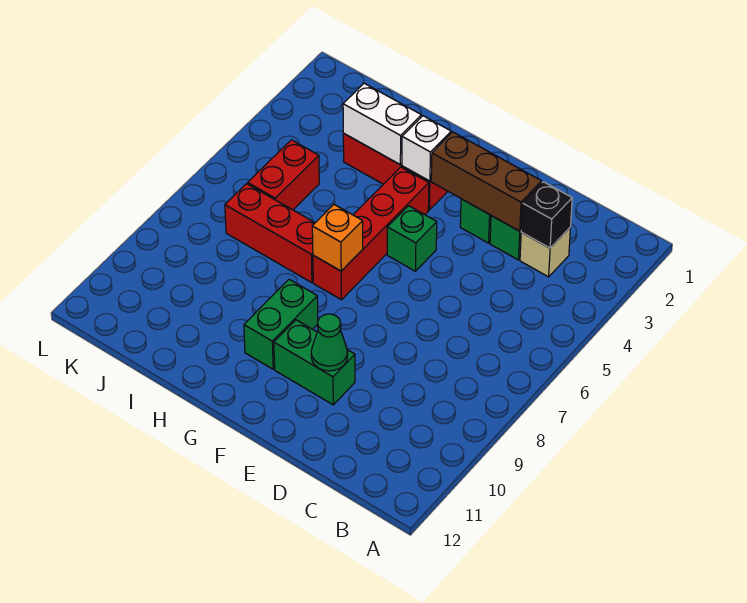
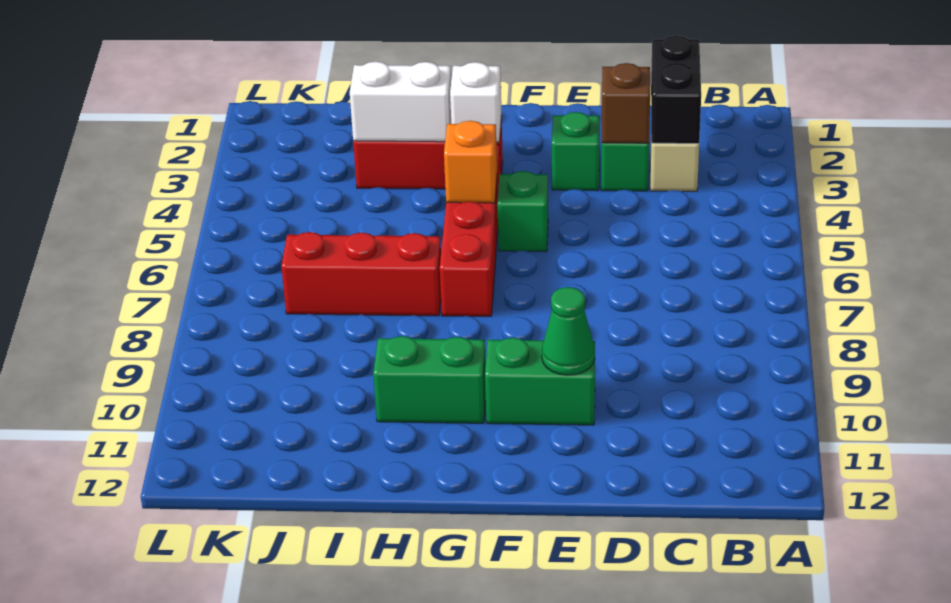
black brick C3 level 2 -> black brick C2:C3 level 2
brown brick D3:F3 level 2 -> brown brick D3 level 2
orange brick G7 level 2 -> orange brick G5 level 2
green brick G9:G10 level 1 -> green brick G10:H10 level 1
red brick J5:J6 level 1 -> none

